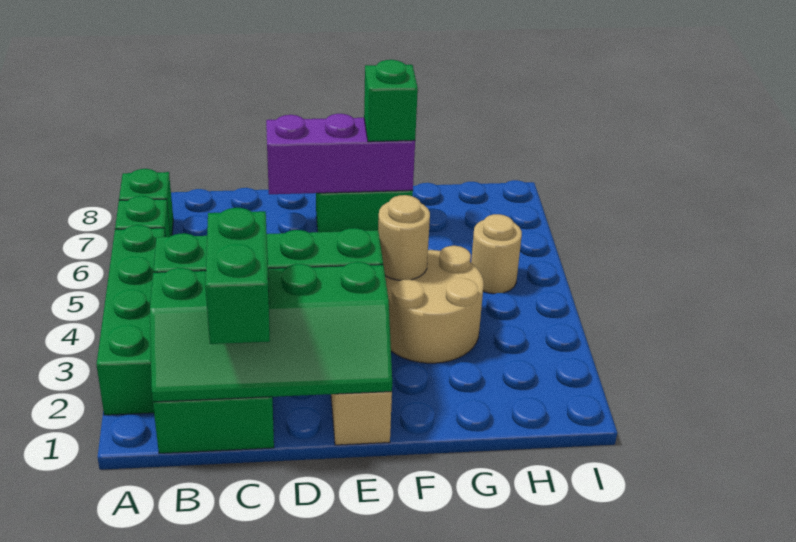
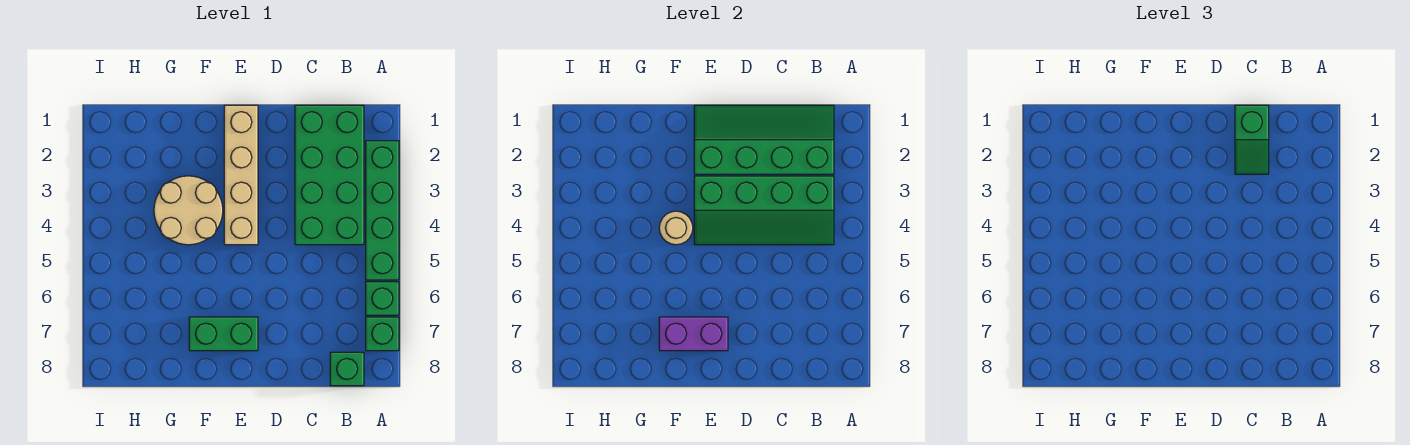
green brick C1:C2 level 3 -> green slope C1:C2 level 3 top 1
purple brick D7:F7 level 2 -> purple brick E7:F7 level 2
green brick F7 level 3 -> green brick B8 level 1
tan round brick H5 level 1 -> none

